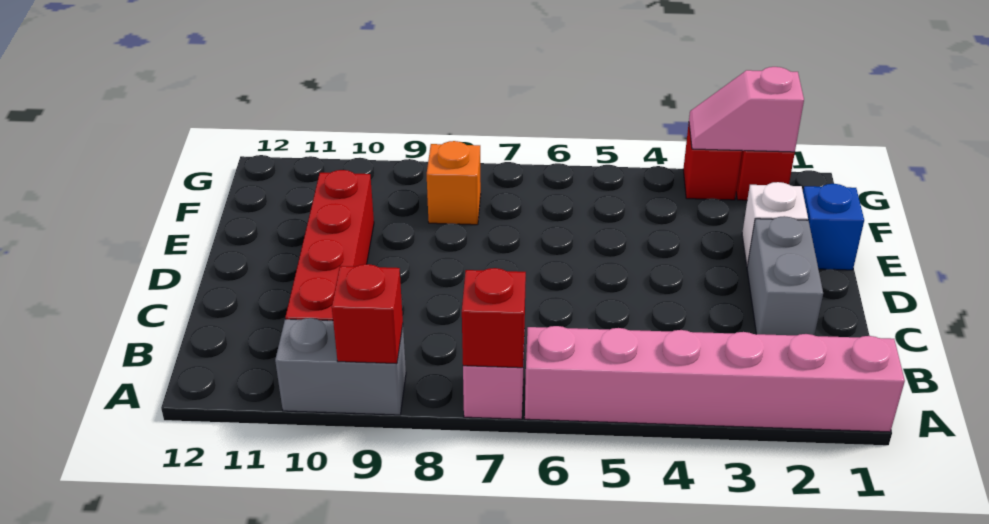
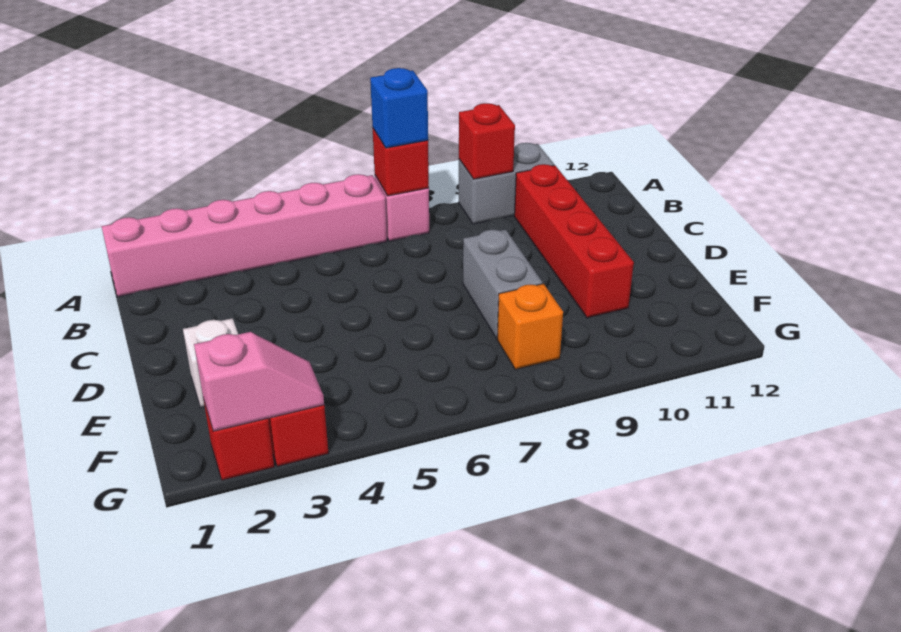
grey brick C2:D2 level 1 -> grey brick D8:E8 level 1
blue brick E1 level 1 -> blue brick A7 level 3

